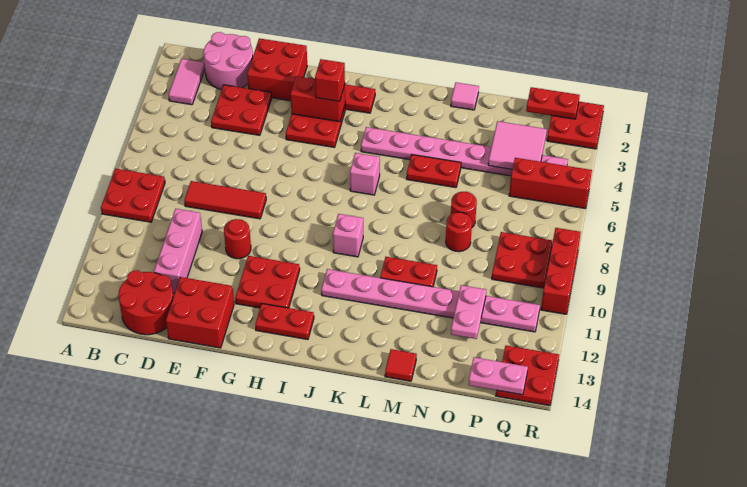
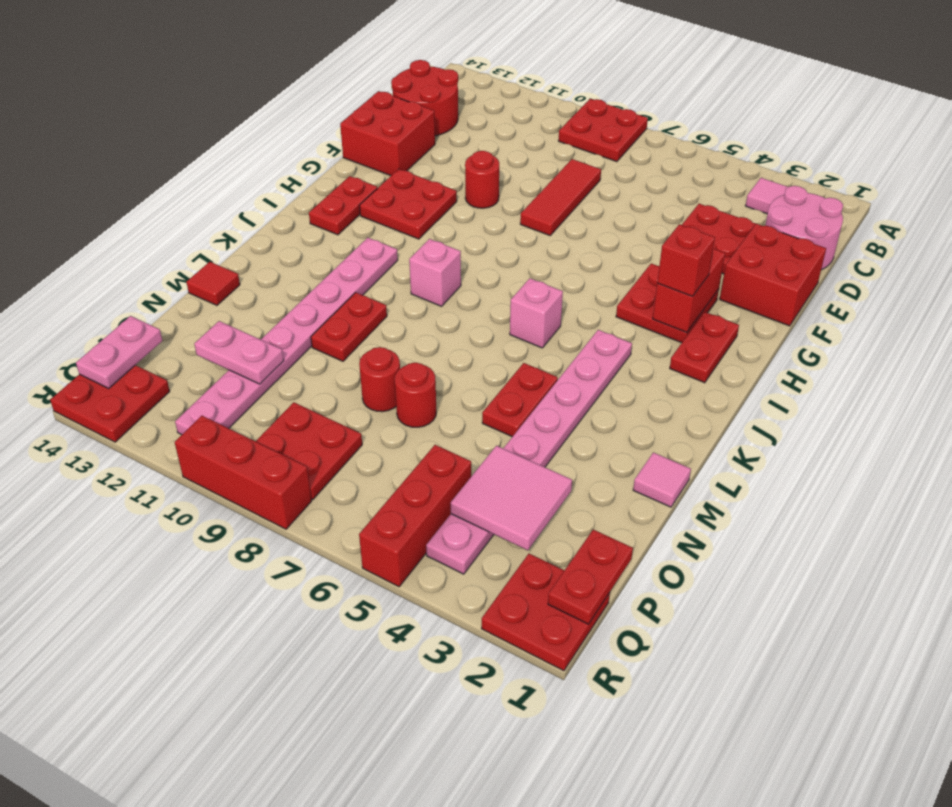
pink brick D10:D12 level 1 -> none

